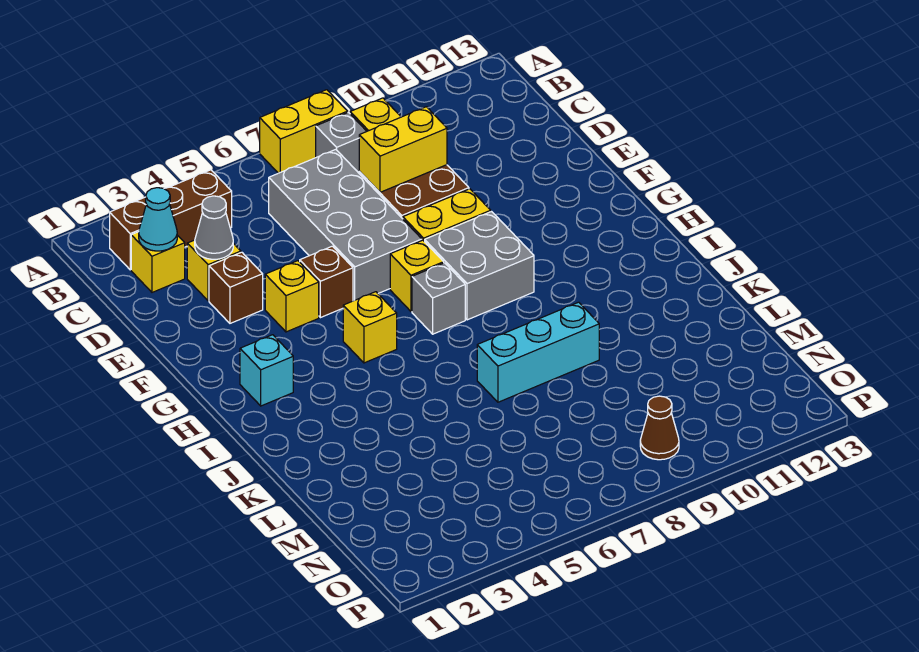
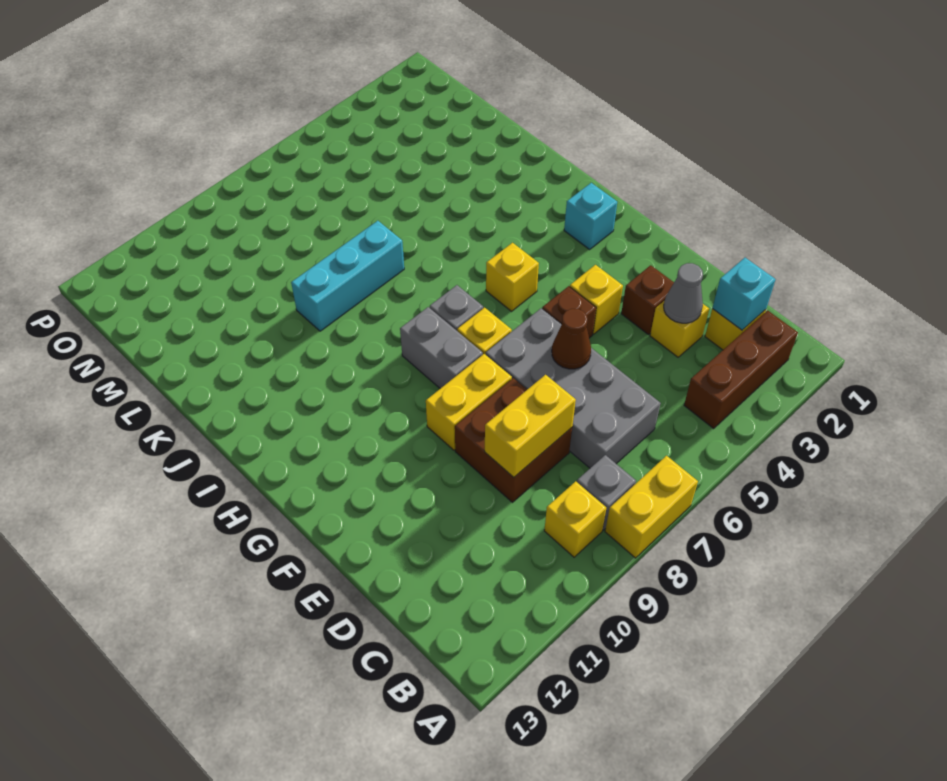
cyan cone C2 level 2 -> cyan brick C2 level 2
grey brick G8:H9 level 1 -> grey brick G8:H8 level 1
brown cone O9 level 1 -> brown cone E6 level 2

